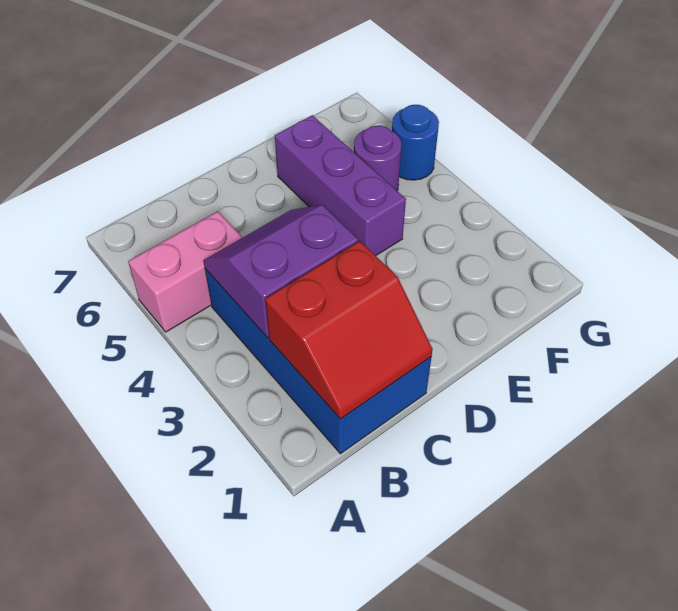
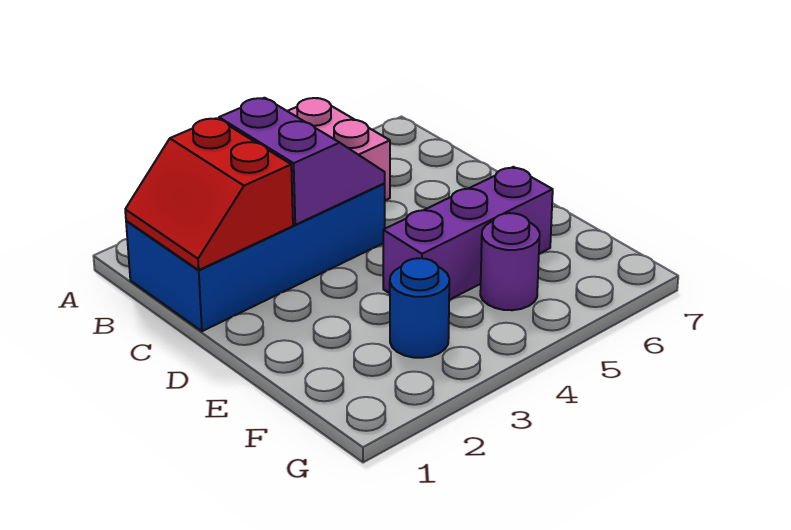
blue round brick G5 level 1 -> blue round brick F3 level 1

